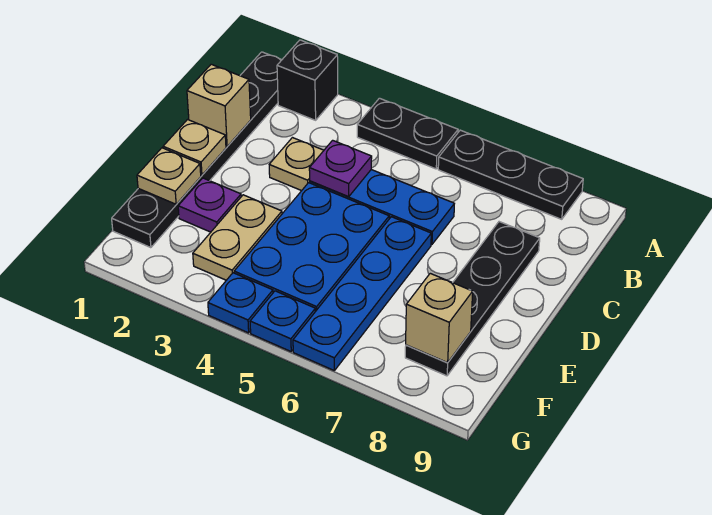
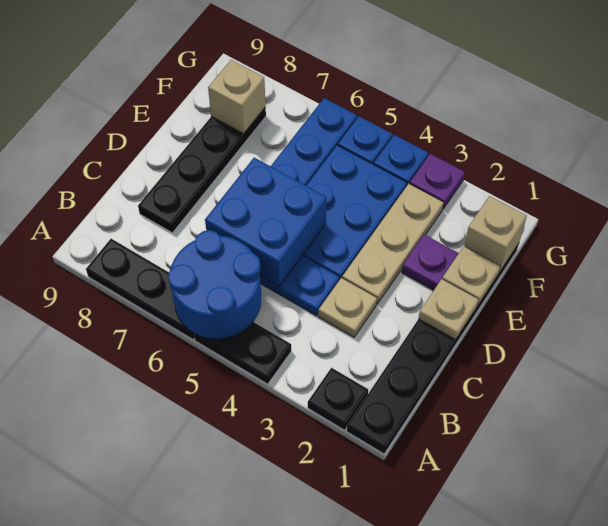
black brick A2 level 1 -> black plate A2 level 1
none -> blue round brick A5:B6 level 2
tan brick C1 level 2 -> tan brick F1 level 2
purple plate C4 level 2 -> purple plate G3 level 1
none -> blue brick C5:D6 level 2
tan plate E3:F3 level 1 -> tan plate D3:F3 level 1

